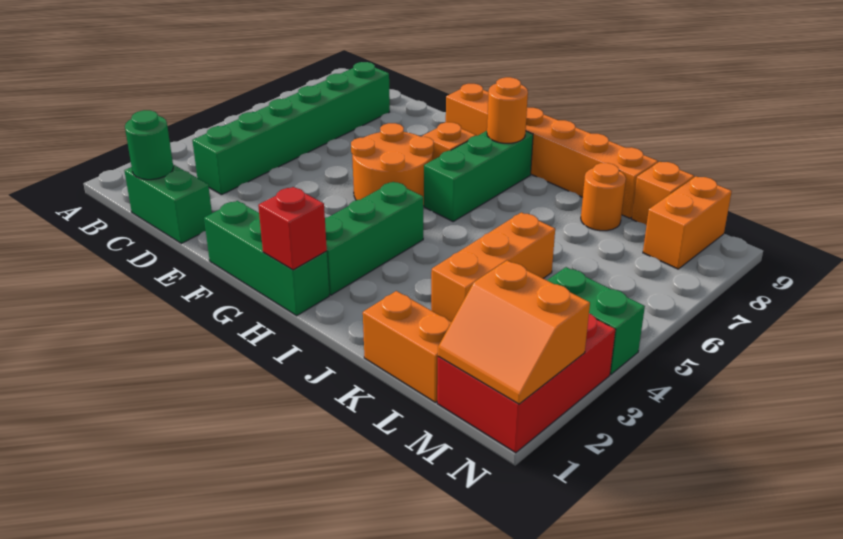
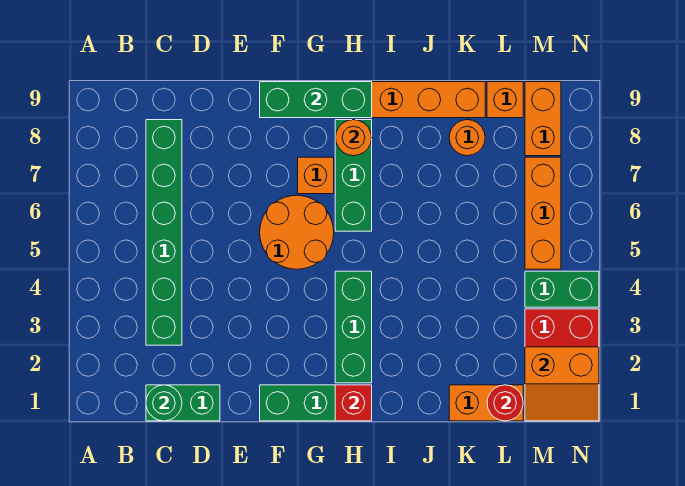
none -> green brick F9:H9 level 2
orange brick K3:K5 level 1 -> orange brick M5:M7 level 1
none -> red round brick L1 level 2

